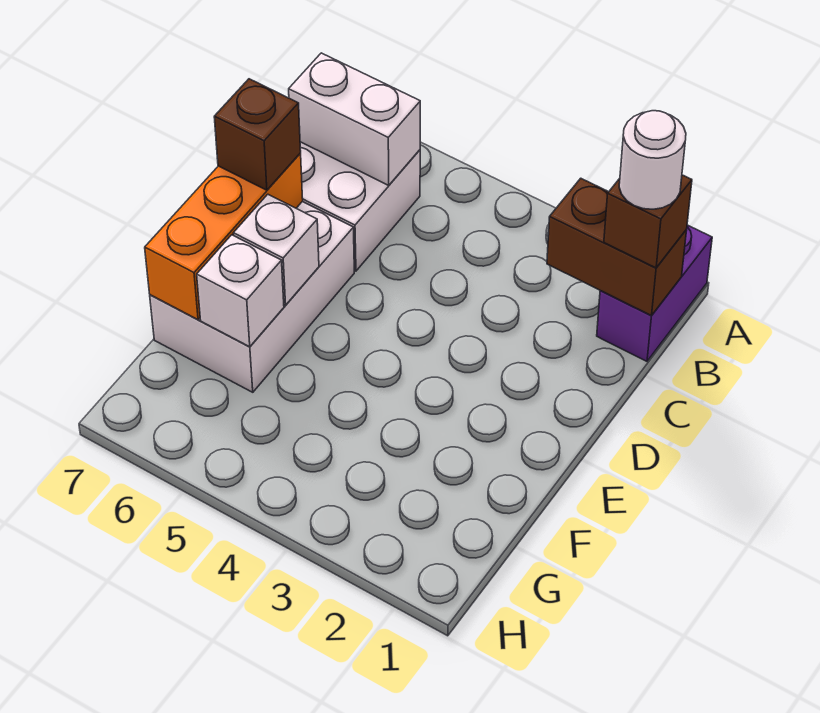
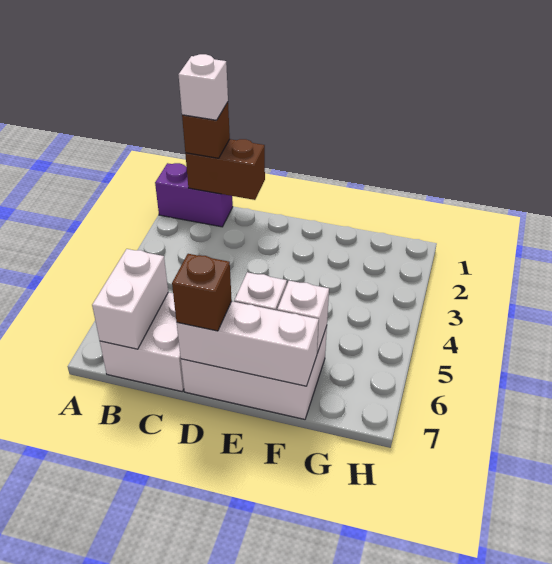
brown brick B1:B2 level 2 -> brown brick B1:C1 level 2
white round brick B1 level 4 -> white brick B1 level 4
orange brick D7:F7 level 2 -> white brick D7:F7 level 2

